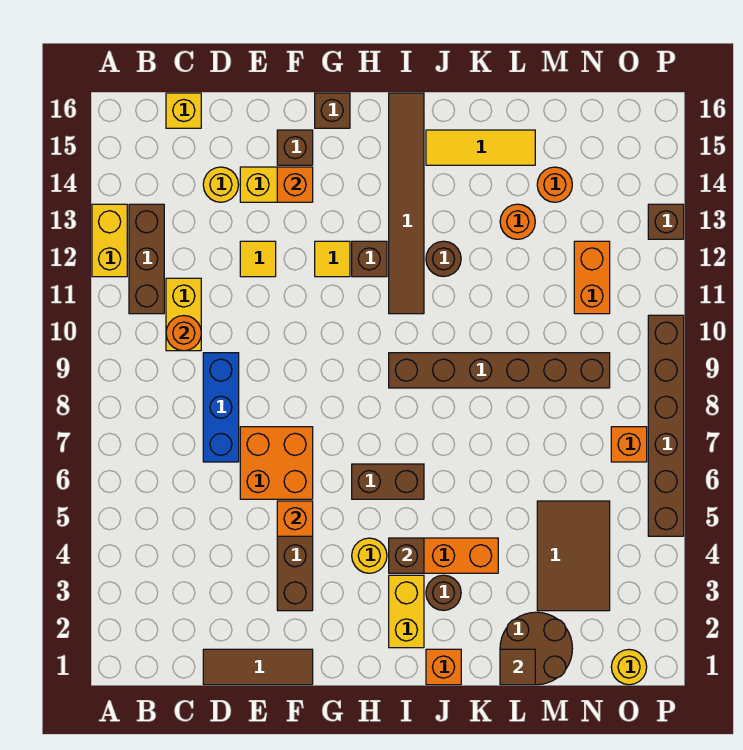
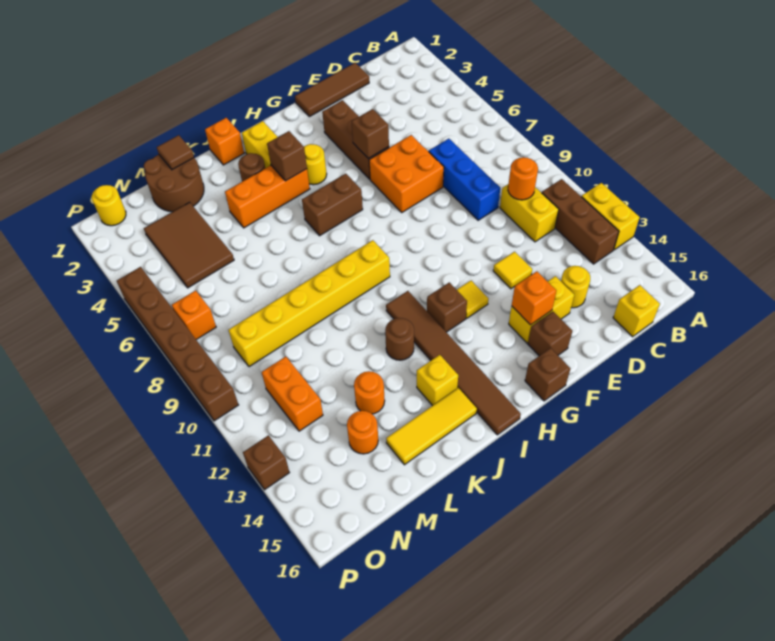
orange brick F5 level 2 -> brown brick F5 level 2
brown brick I9:N9 level 1 -> yellow brick I9:N9 level 1
none -> yellow brick J14 level 1

